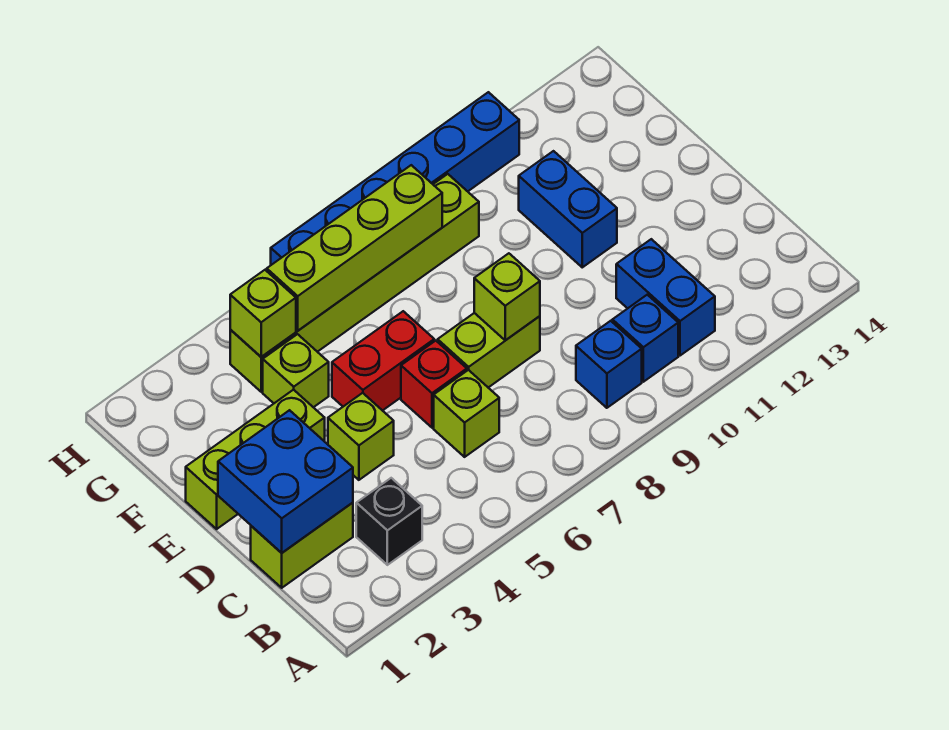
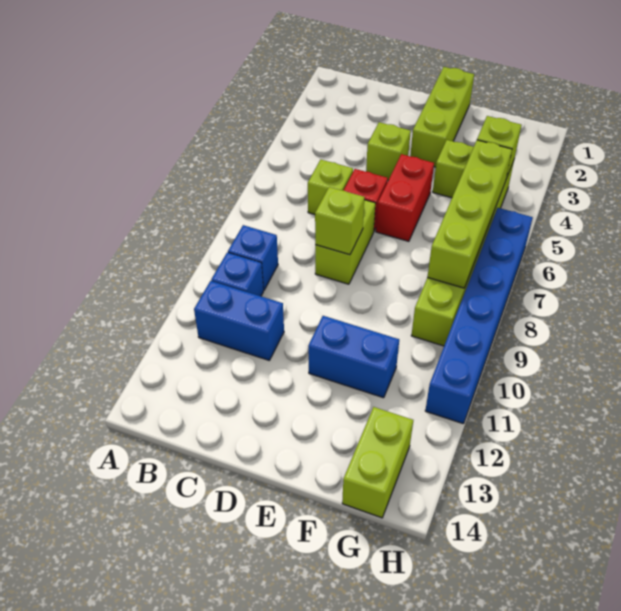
black brick B3 level 1 -> none
lime brick C1:C2 level 1 -> lime brick G13:G14 level 1
blue brick C1:D2 level 2 -> none

